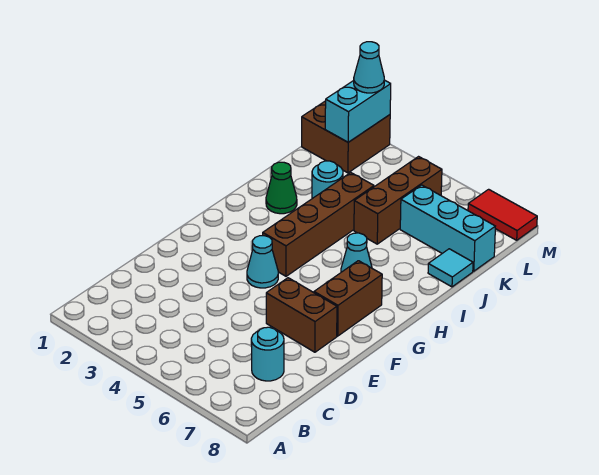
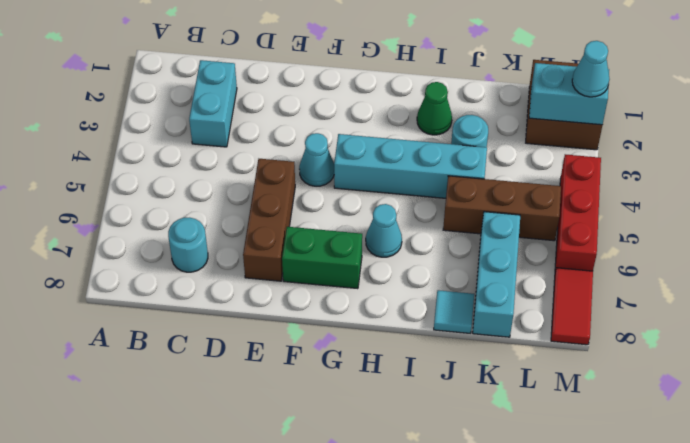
none -> cyan brick C2:C3 level 1
brown brick E6:E7 level 1 -> brown brick E5:E7 level 1
brown brick F7:G7 level 1 -> green brick F7:G7 level 1
brown brick G4:J4 level 1 -> cyan brick G4:J4 level 1
none -> red brick M4:M6 level 1

